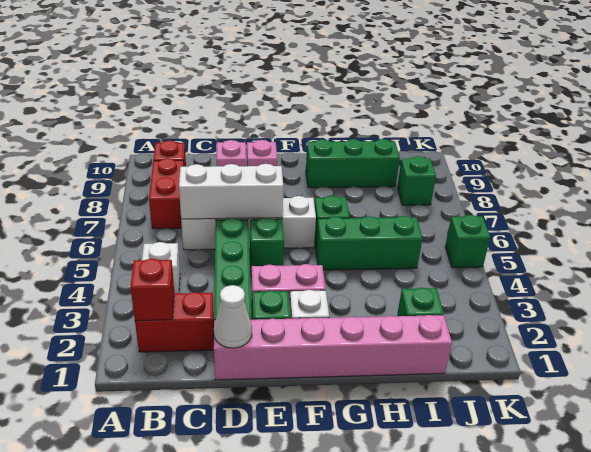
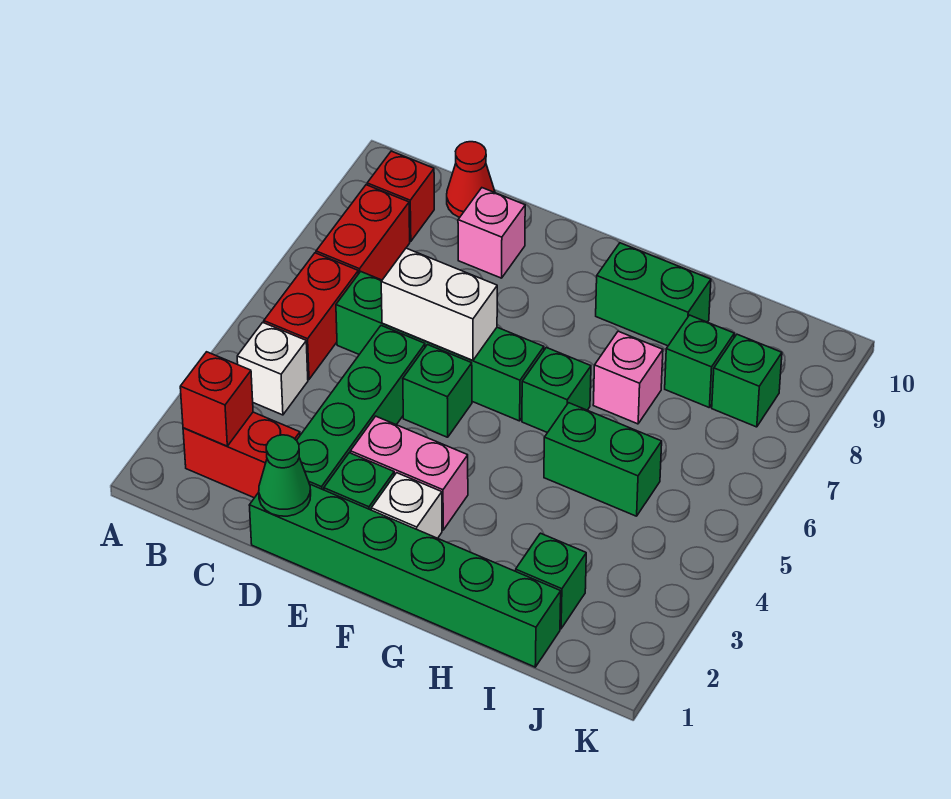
none -> red brick B5:B6 level 1
white brick C6:F6 level 1 -> green brick C6:F6 level 1
white brick C6:E6 level 2 -> white brick D6:E6 level 2
none -> red cone C10 level 1
pink brick D1:I1 level 1 -> green brick D1:I1 level 1
white cone D1 level 2 -> green cone D1 level 2
pink brick E9 level 1 -> pink brick H7 level 1
green brick G5:I5 level 1 -> green brick H5:I5 level 1
green brick G9:I9 level 1 -> green brick G9:H9 level 1
green brick K5 level 1 -> green brick I8 level 1

